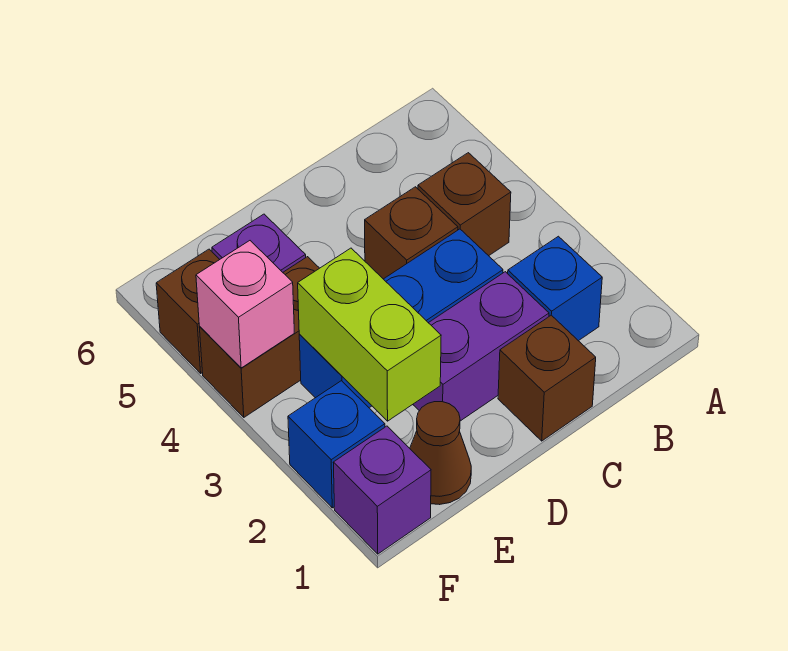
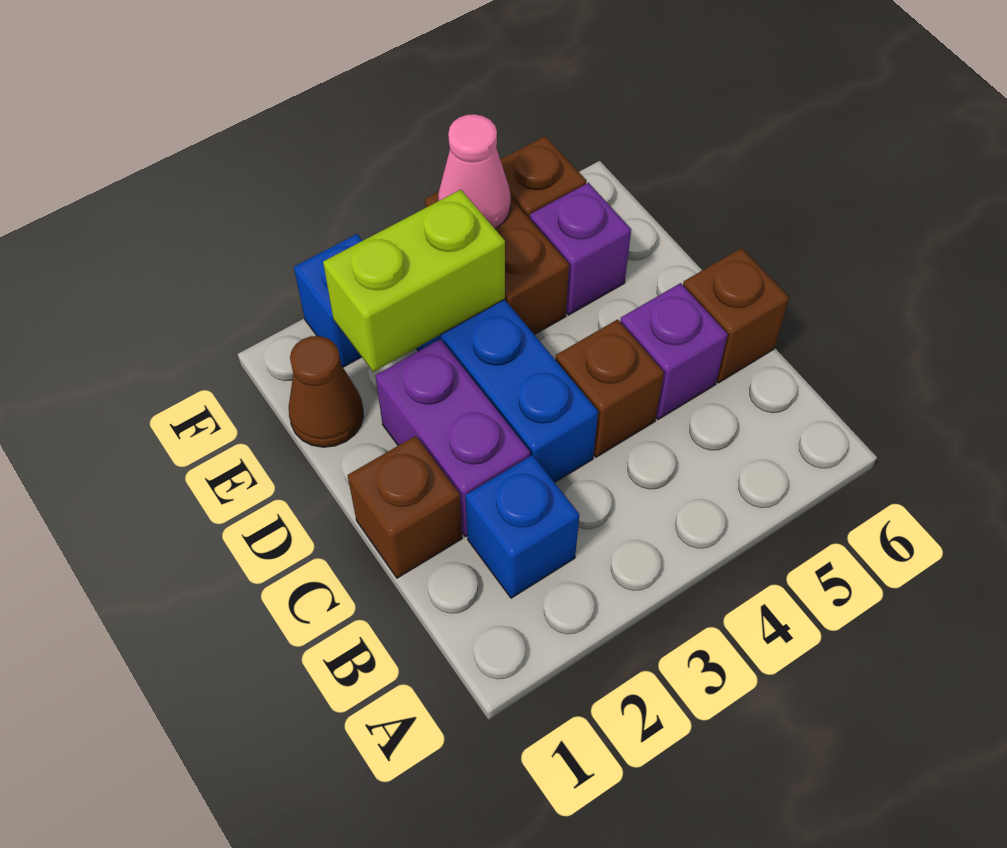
brown brick B4 level 1 -> brown brick C6 level 1
purple brick F1 level 1 -> purple brick C5 level 1
pink brick F4 level 2 -> pink cone F4 level 2

